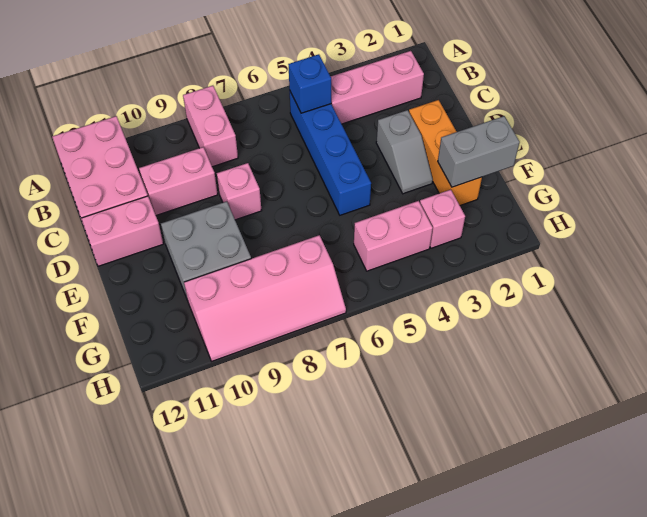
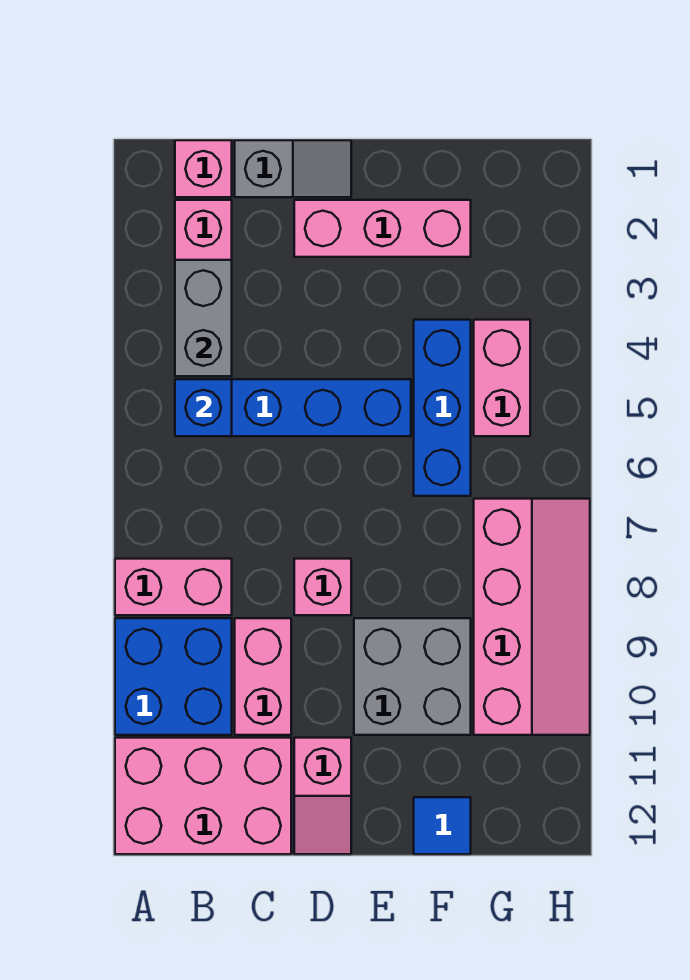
none -> blue brick A9:B10 level 1
orange brick D2:F2 level 1 -> pink brick D2:F2 level 1
grey slope D3:E3 level 1 top D -> grey slope C1:D1 level 1 top C
pink brick D11:D12 level 1 -> pink slope D11:D12 level 1 top 11
grey brick F1:F2 level 2 -> grey brick B3:B4 level 2
none -> blue brick F4:F6 level 1
none -> blue tile F12 level 1
pink brick G3 level 1 -> pink brick B1 level 1

